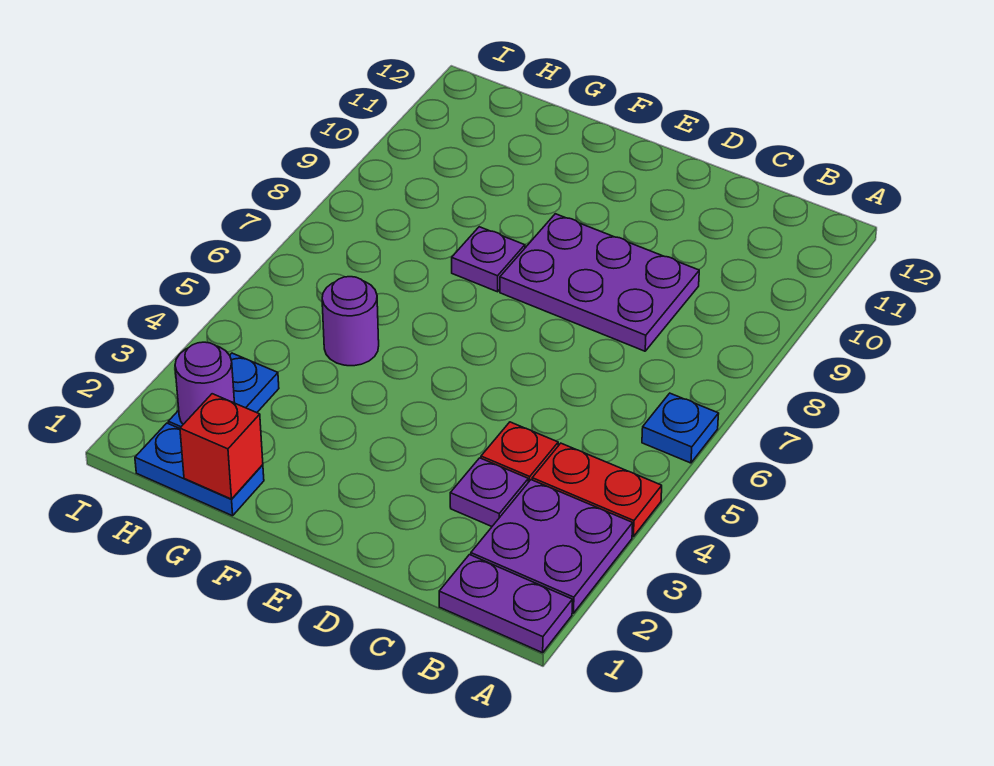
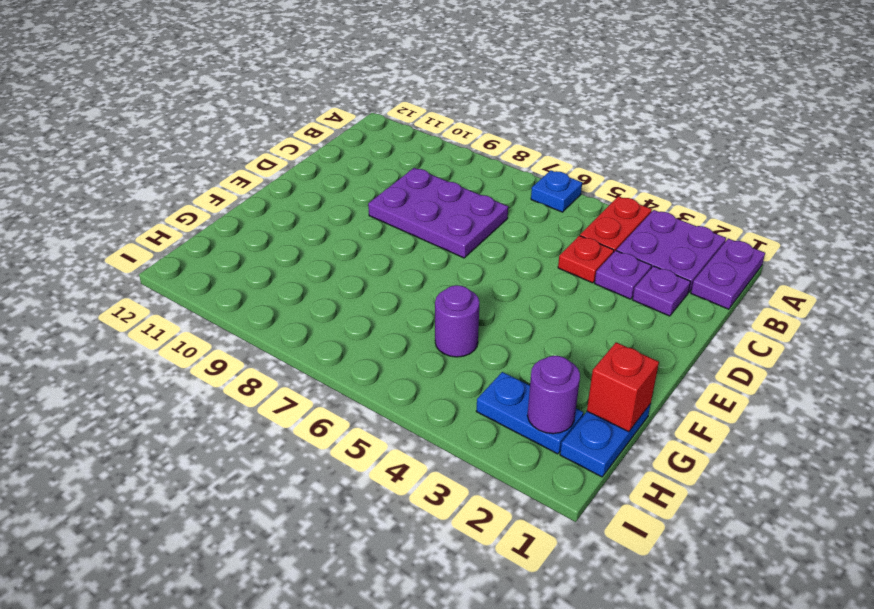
purple plate C8:E9 level 1 -> purple plate C7:D9 level 1
purple plate F8 level 1 -> purple plate C2 level 1

